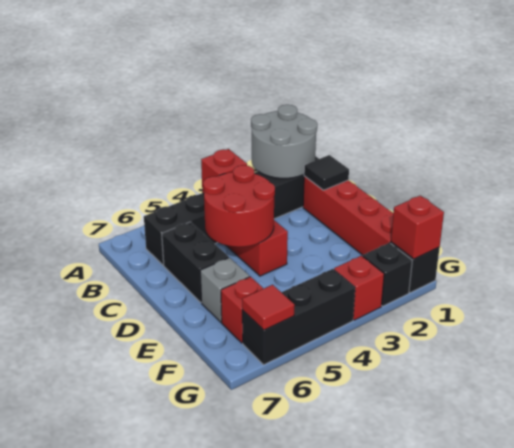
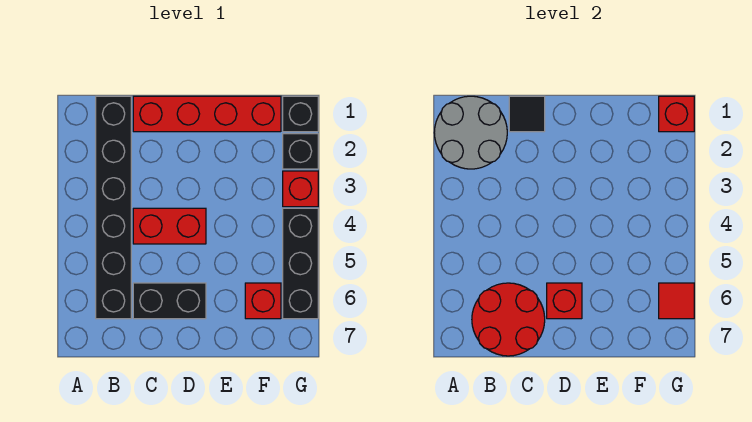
red brick B4 level 2 -> red brick D6 level 2
red round brick C4:D5 level 2 -> red round brick B6:C7 level 2
grey brick E6 level 1 -> none

